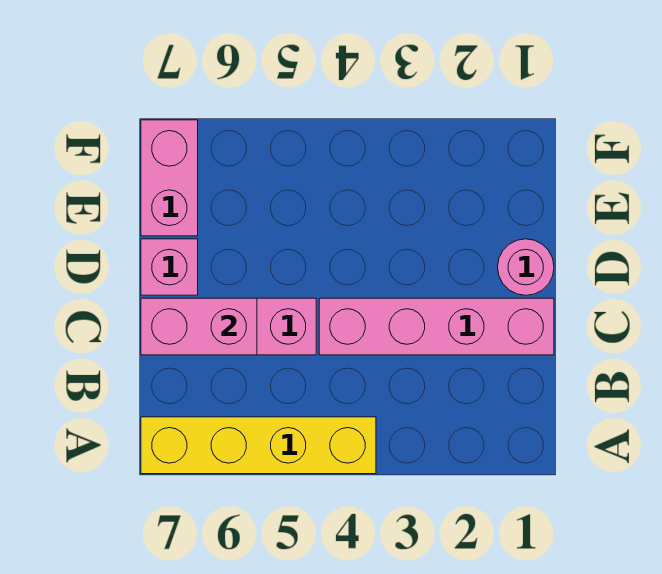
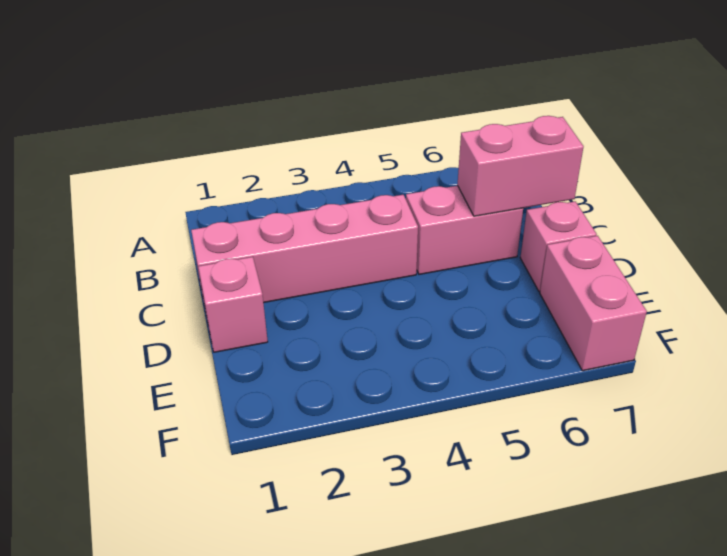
yellow brick A4:A7 level 1 -> none
pink round brick D1 level 1 -> pink brick D1 level 1

